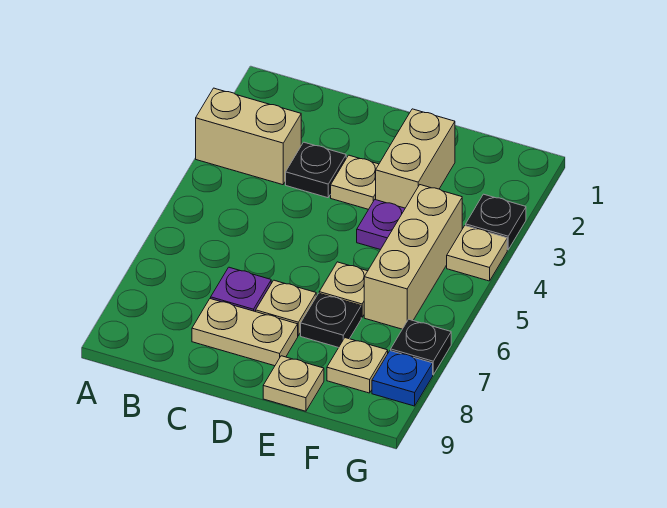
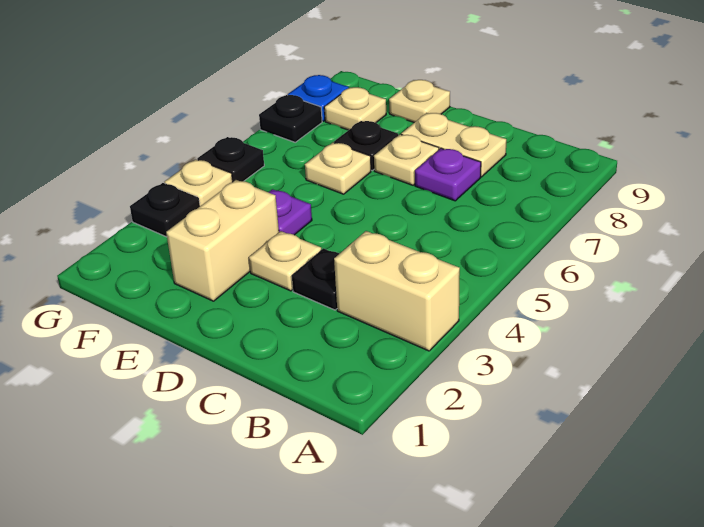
tan brick F4:F6 level 1 -> none
none -> black plate G5 level 1

